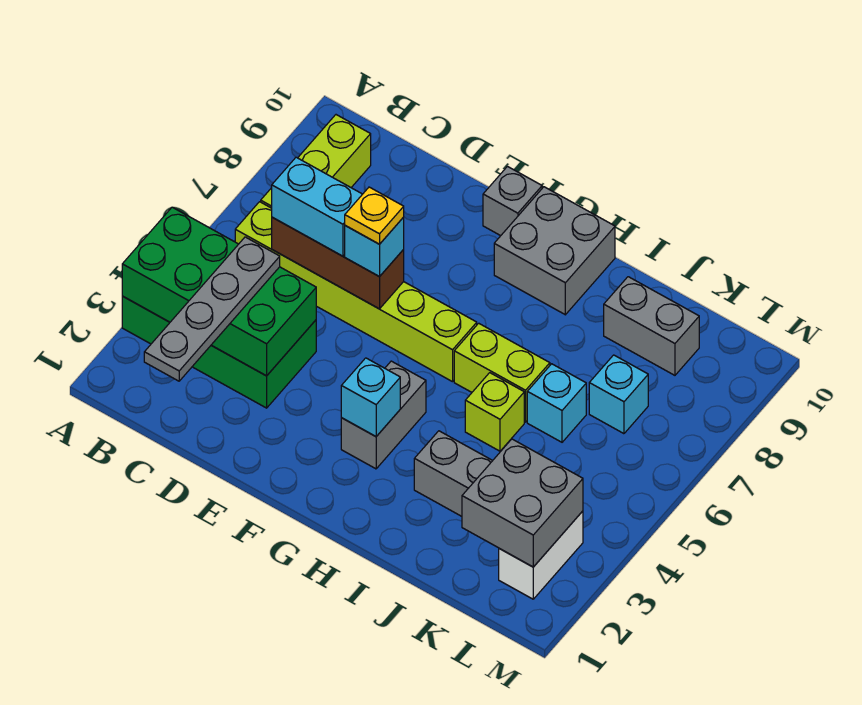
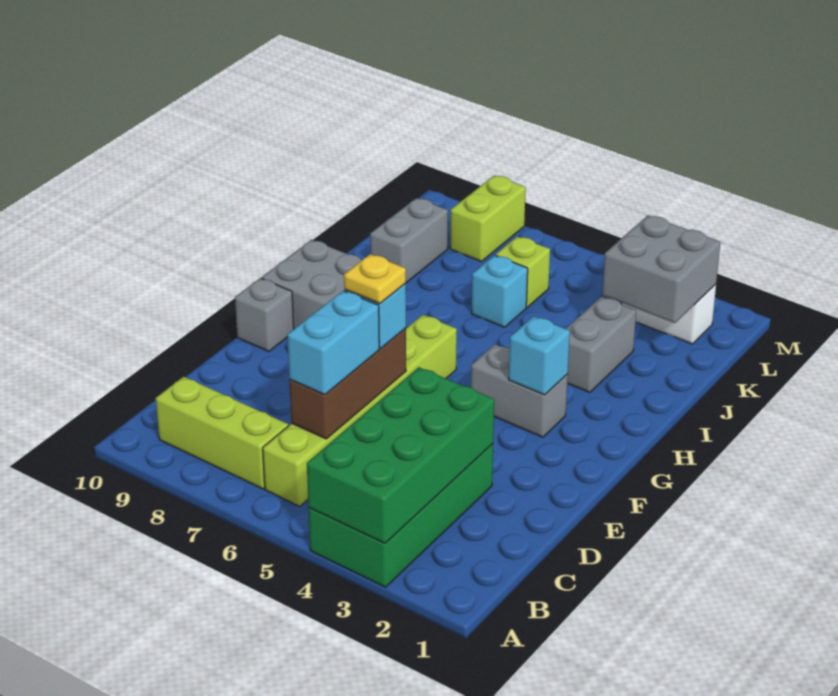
grey plate C1:C4 level 3 -> none
lime brick H6:I6 level 1 -> lime brick L8:M8 level 1
lime brick I5 level 1 -> lime brick K6 level 1
cyan brick K7 level 1 -> none

